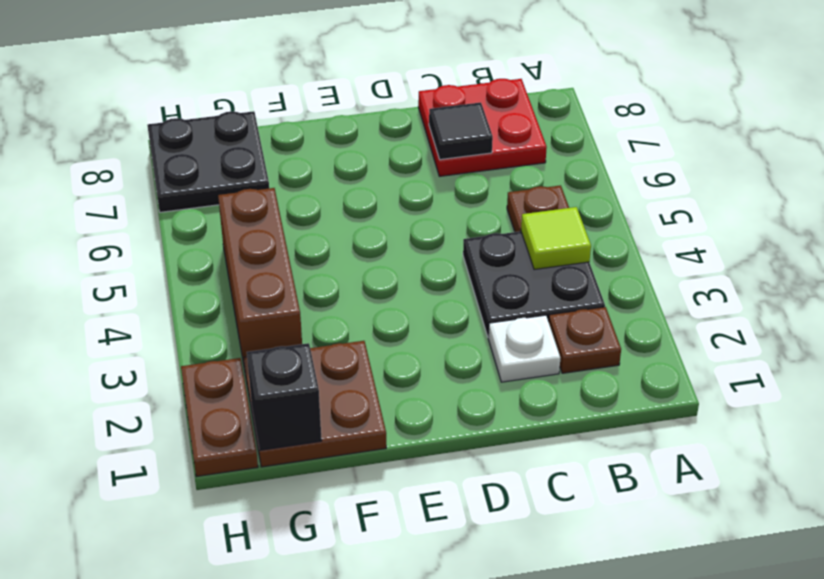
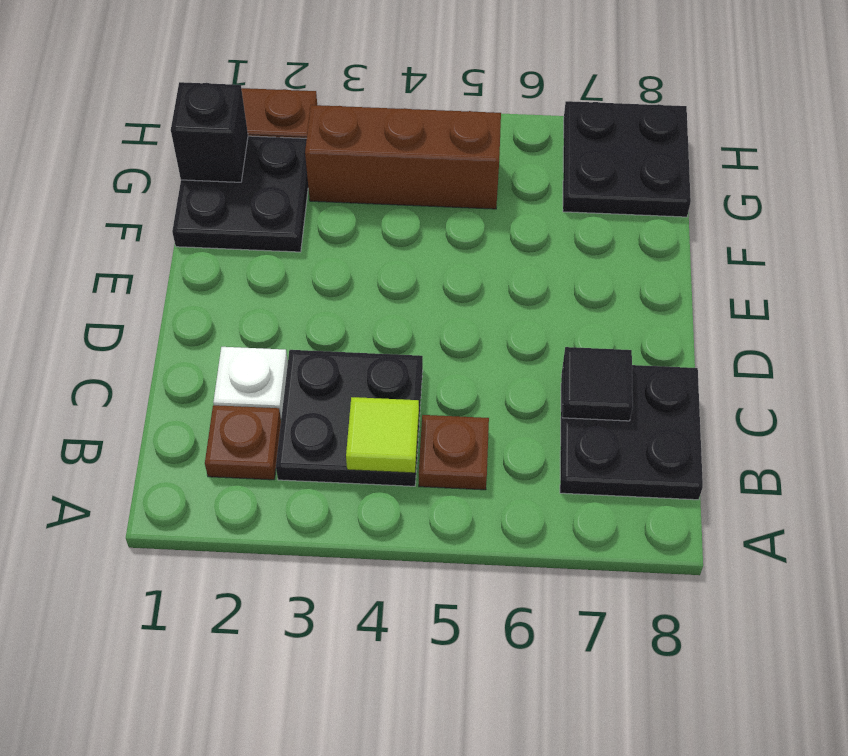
red plate B7:C8 level 1 -> black plate B7:C8 level 1
brown plate F1:G2 level 1 -> black plate F1:G2 level 1

